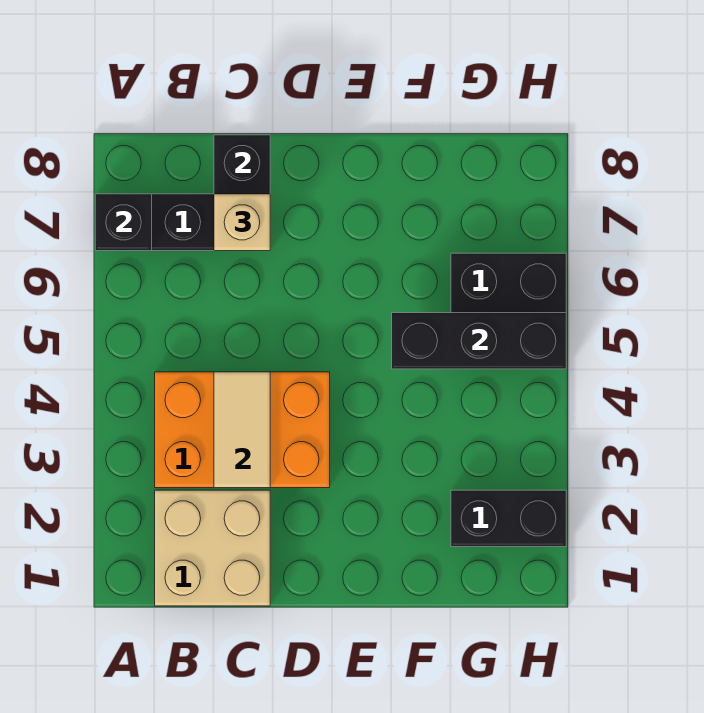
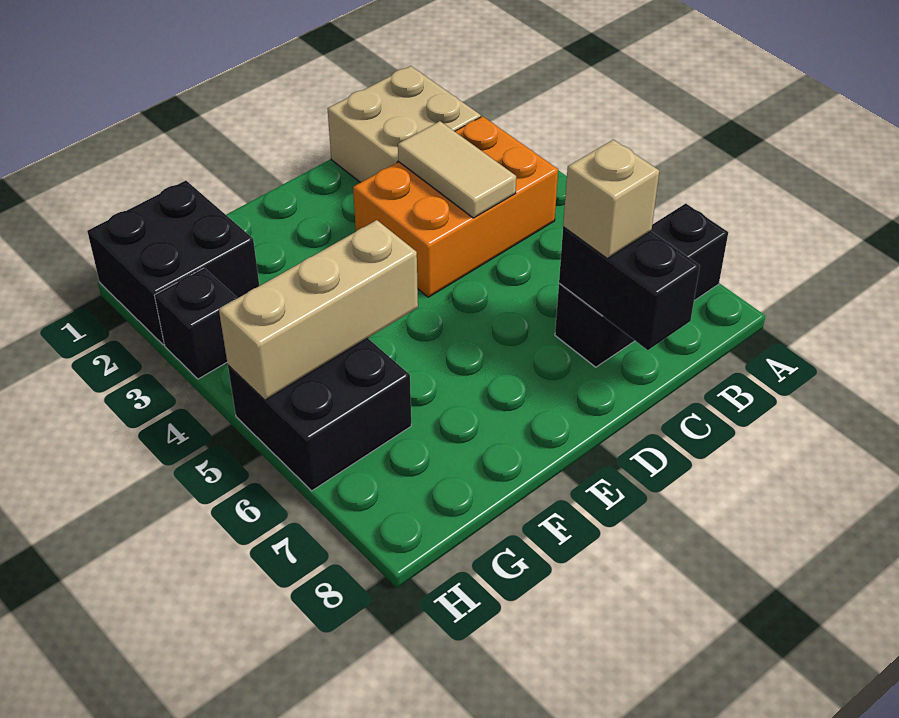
black brick A7 level 2 -> black brick H3 level 1
black brick F5:H5 level 2 -> tan brick F5:H5 level 2
black brick G2:H2 level 1 -> black brick G1:H2 level 1

